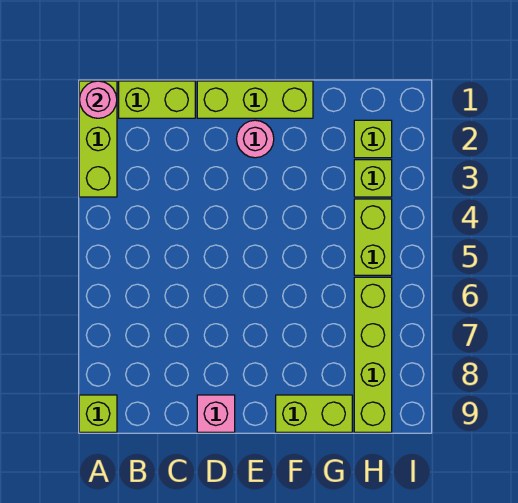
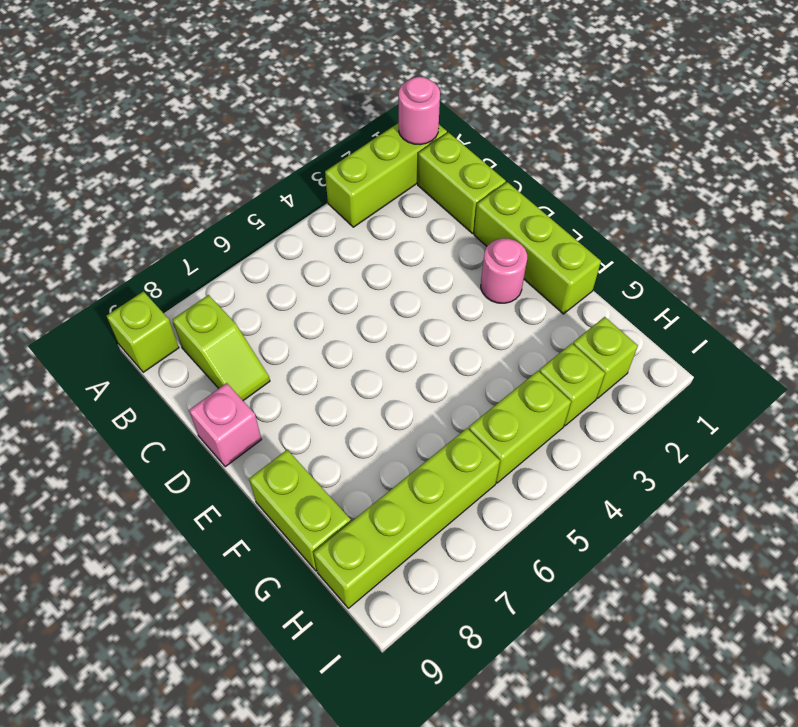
none -> lime slope B8:C8 level 1 top B

